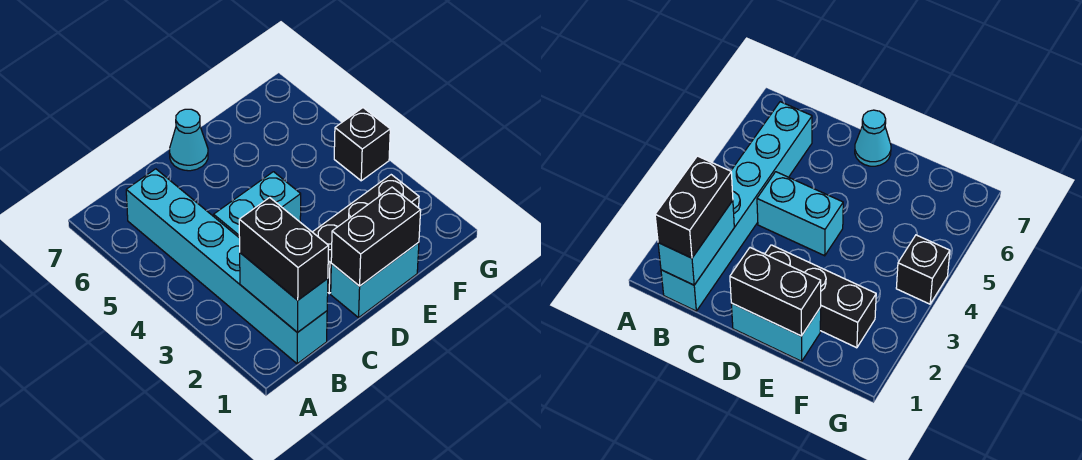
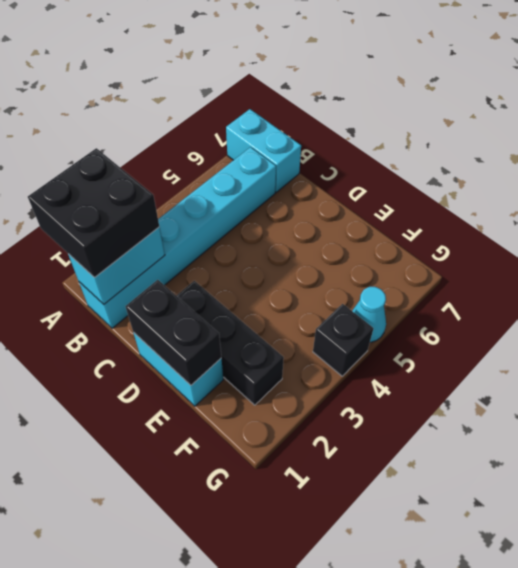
black brick B1:B2 level 3 -> black brick A1:B2 level 3
cyan brick C4:D4 level 1 -> cyan brick A7:B7 level 1
cyan cone D7 level 1 -> cyan cone G5 level 1

